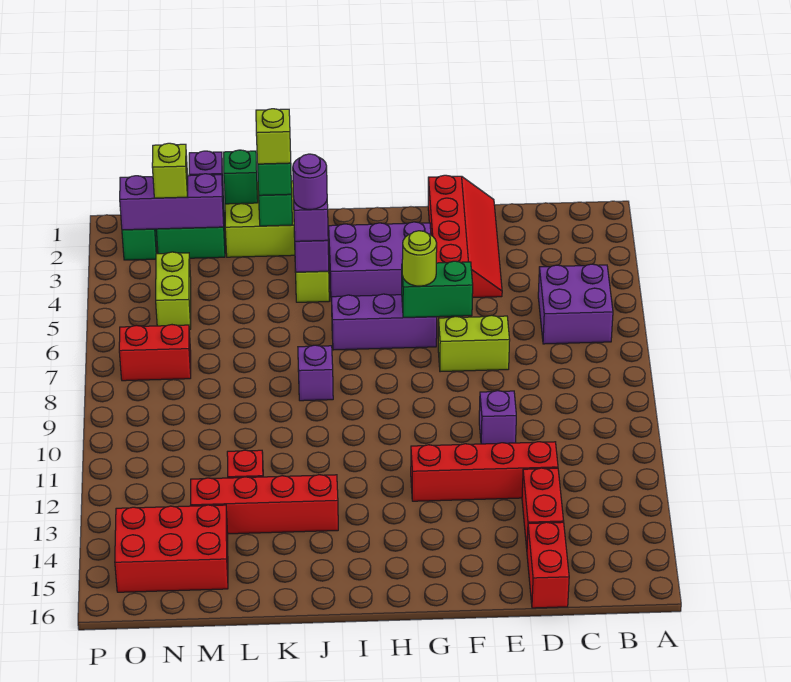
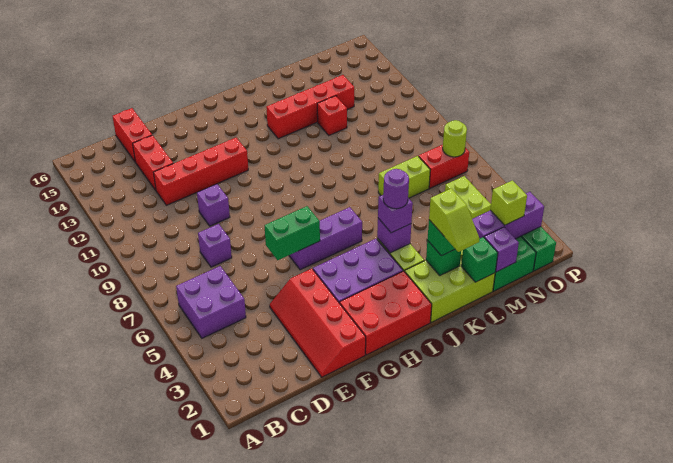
lime brick E7:F7 level 1 -> lime brick L7:M7 level 1
lime round brick G6 level 3 -> lime round brick O7 level 2
purple brick J8 level 1 -> purple brick D8 level 1
red brick M14:O15 level 1 -> red brick G1:I2 level 1

